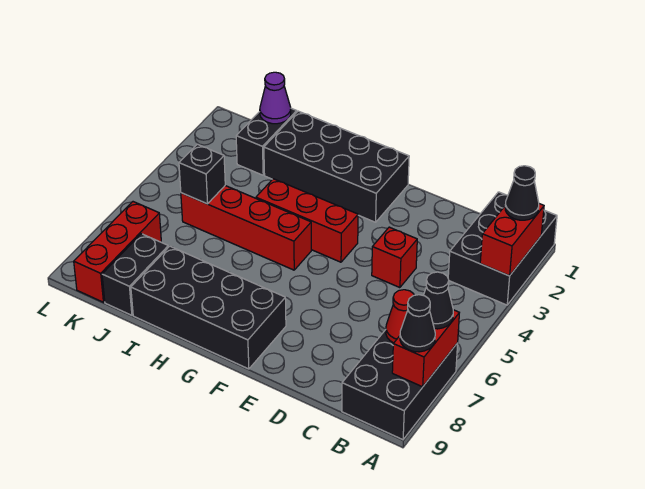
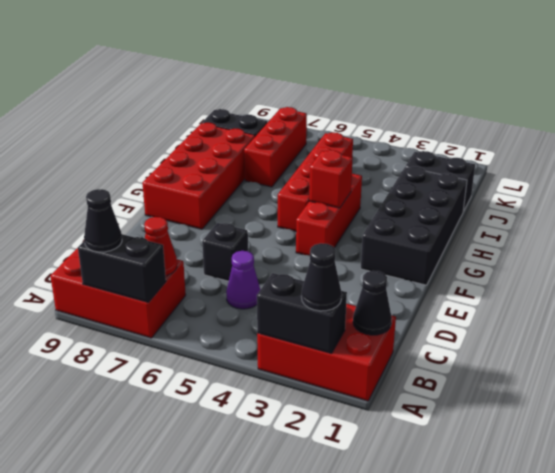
black brick A1:B3 level 1 -> red brick A1:B3 level 1
red brick A2:A3 level 2 -> black brick A2:A3 level 2
black brick A7:B9 level 1 -> red brick A7:B9 level 1
red brick A7:A8 level 2 -> black brick A7:A8 level 2
black cone A7 level 3 -> black cone B1 level 2
red brick D4 level 1 -> red brick G4 level 2
black brick F8:I9 level 1 -> red brick F8:I9 level 1
purple cone J1 level 2 -> purple cone C5 level 1
black brick J5 level 2 -> black brick D6 level 1
red brick K7:K9 level 1 -> red brick I7:K7 level 1

